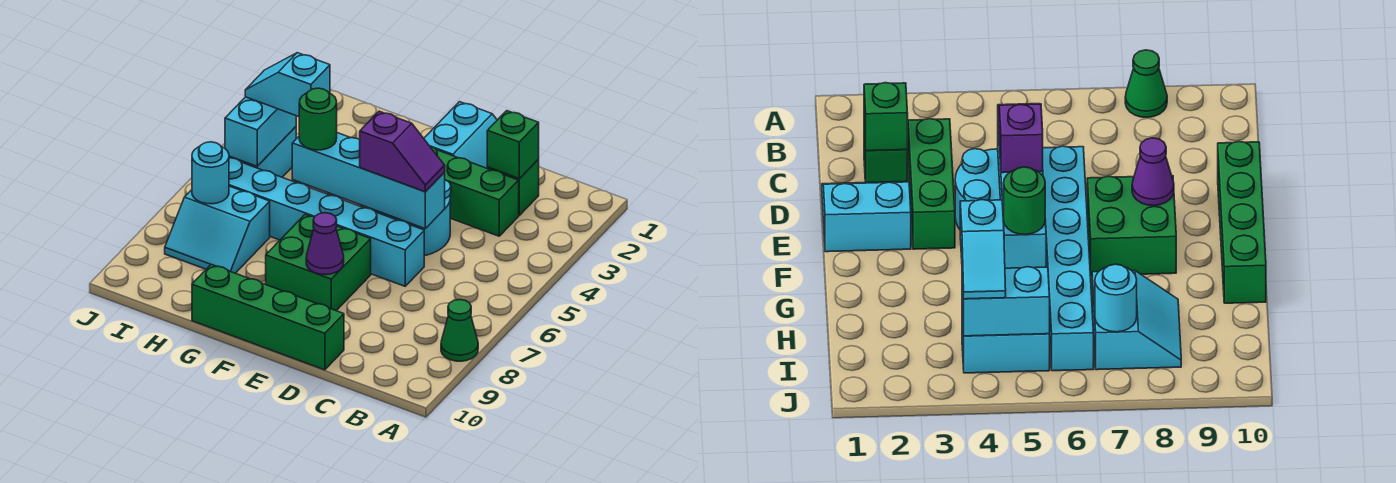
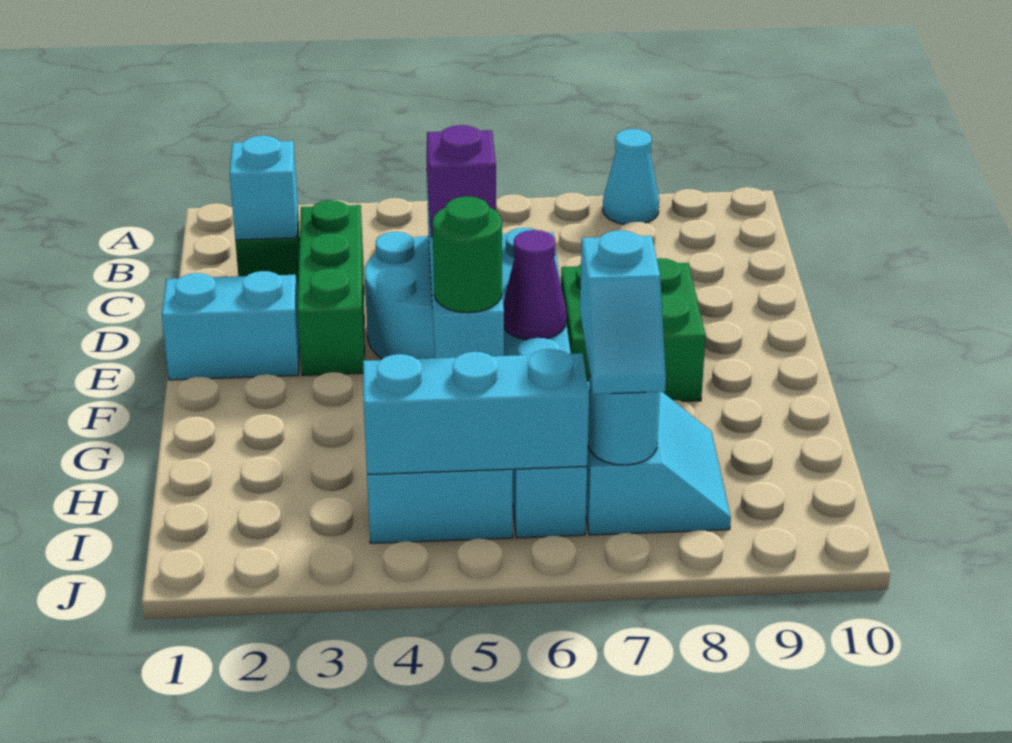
green cone A8 level 1 -> cyan cone A8 level 1
green brick C2 level 2 -> cyan brick C2 level 2
green brick D10:G10 level 1 -> none
purple cone E8 level 2 -> purple cone F6 level 2
cyan slope H4:I4 level 3 top H -> cyan slope H7:I7 level 3 top H
cyan brick I4:I5 level 2 -> cyan brick I4:I6 level 2

